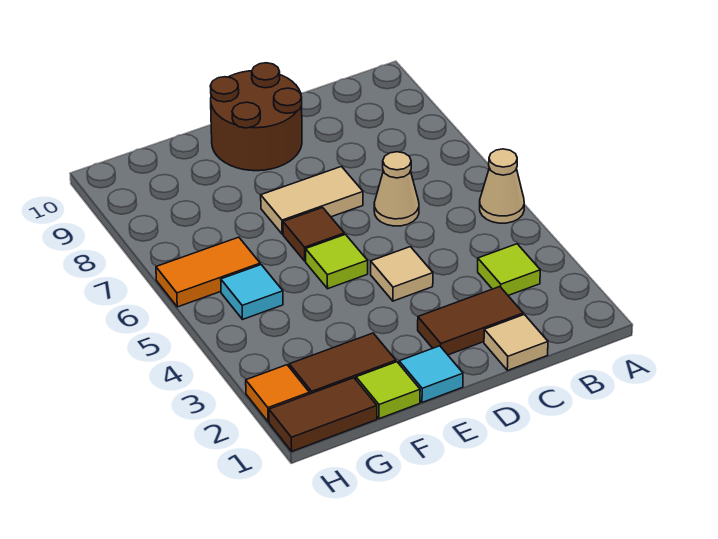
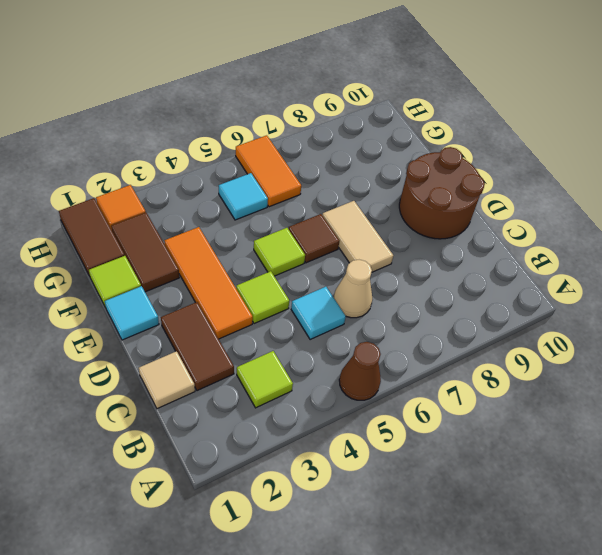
tan cone A5 level 1 -> brown cone A5 level 1
none -> cyan tile C5 level 1
none -> orange tile D3:F3 level 1
tan tile D4 level 1 -> lime tile D4 level 1

